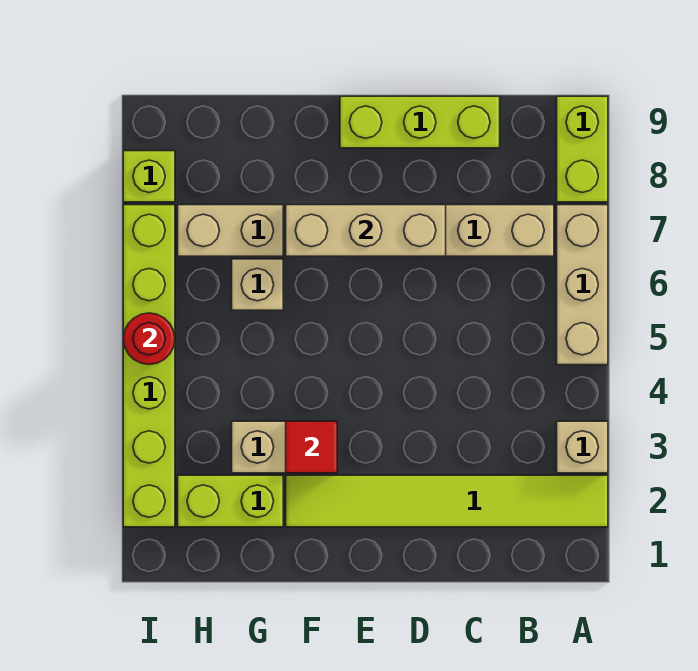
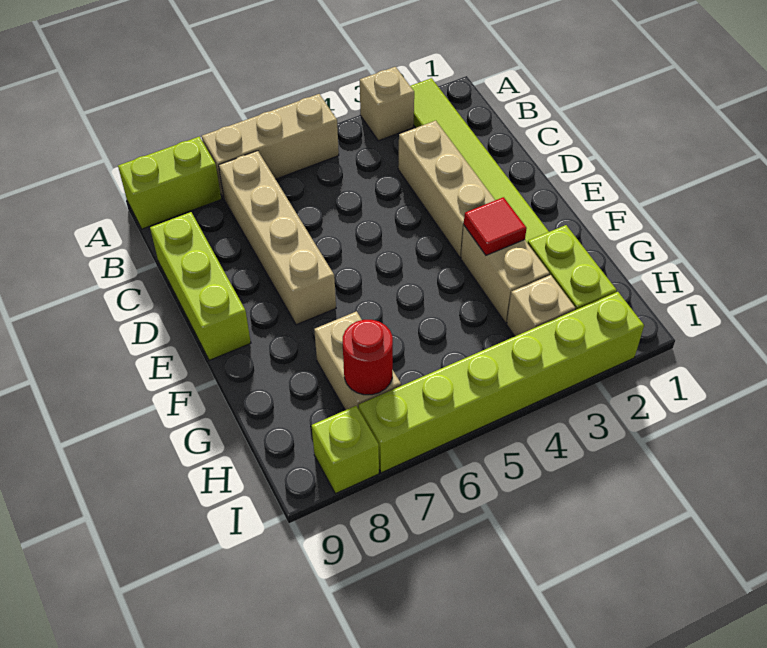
tan brick D7:F7 level 2 -> tan brick C3:E3 level 1
tan brick G6 level 1 -> tan brick H3 level 1
red round brick I5 level 2 -> red round brick H7 level 2

